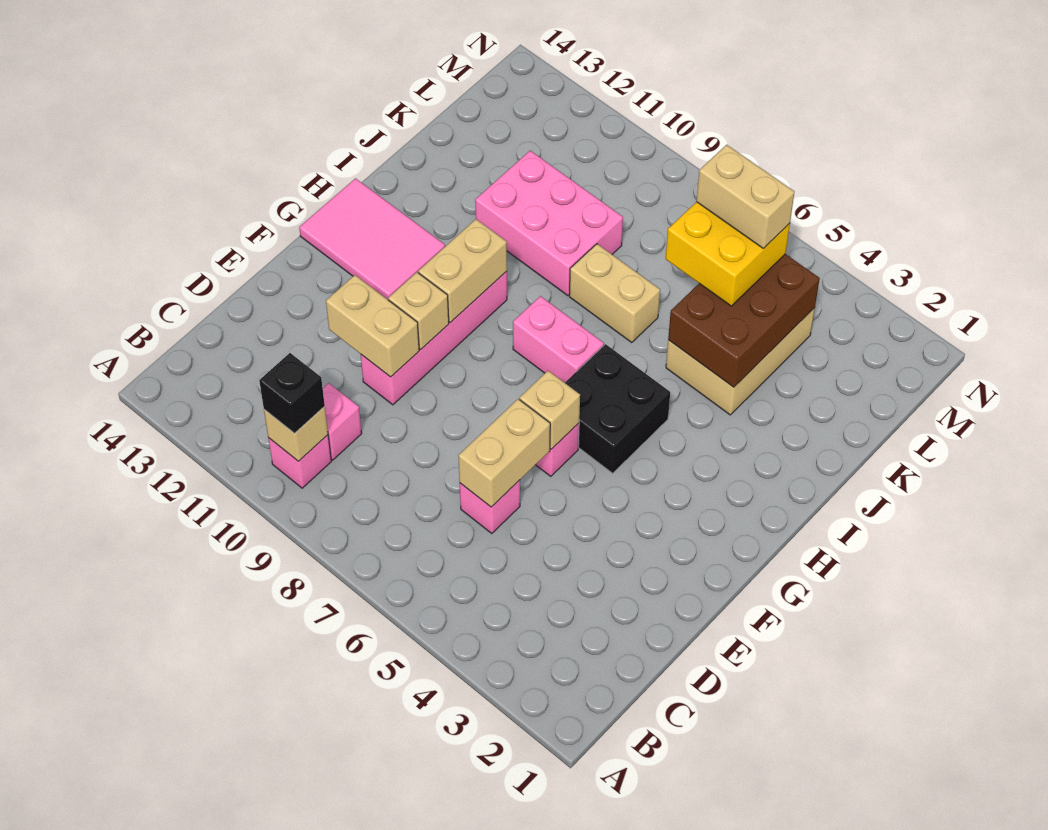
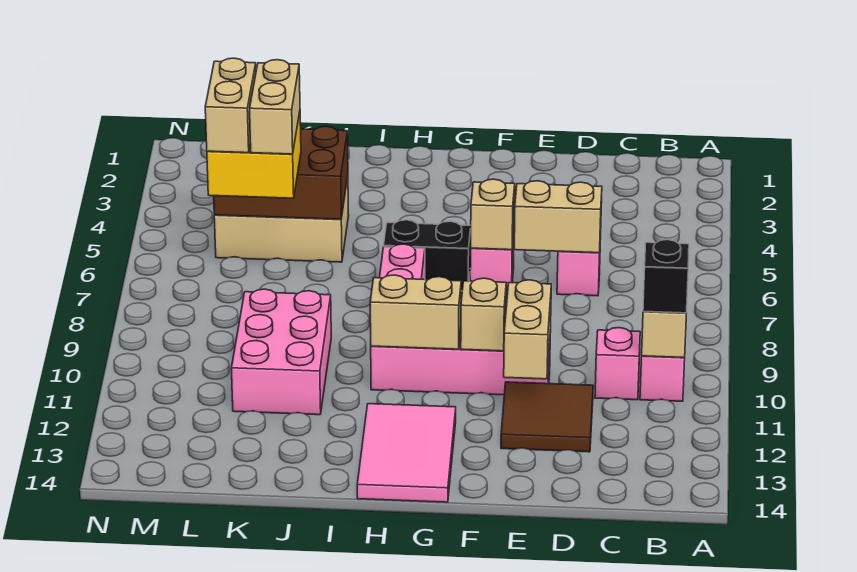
none -> brown tile D11:E12 level 1
black brick G5:H6 level 1 -> black brick G6:H6 level 1
tan brick J7:J8 level 1 -> tan brick K5:K6 level 4

